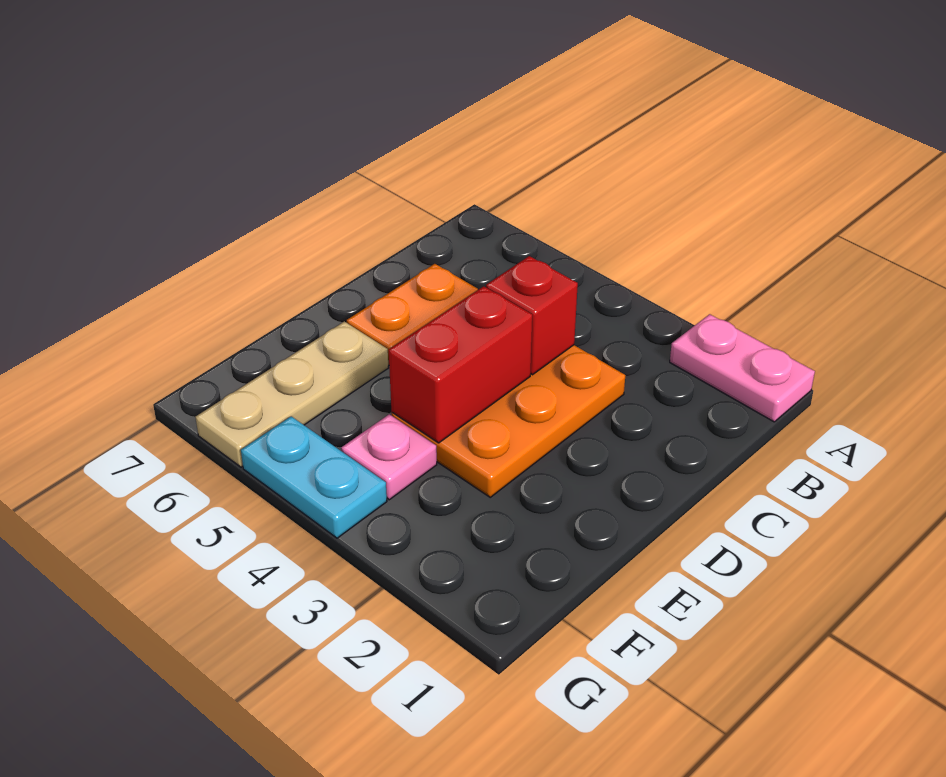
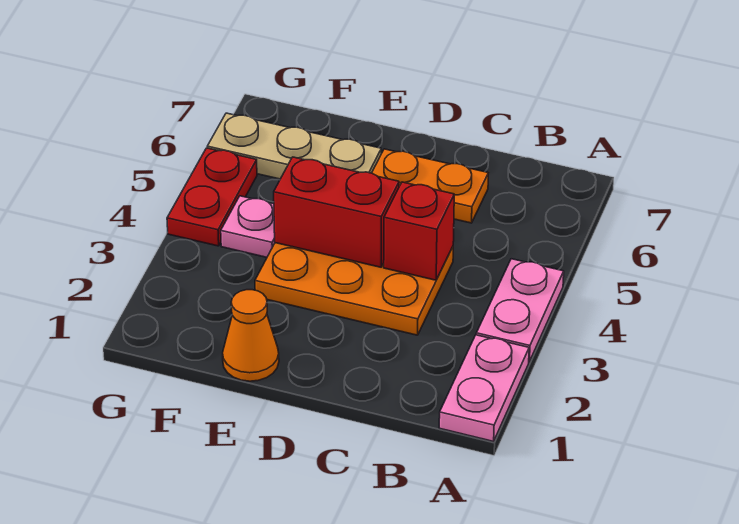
none -> pink plate A3:A4 level 1
none -> orange cone E1 level 1
cyan plate G4:G5 level 1 -> red plate G4:G5 level 1

